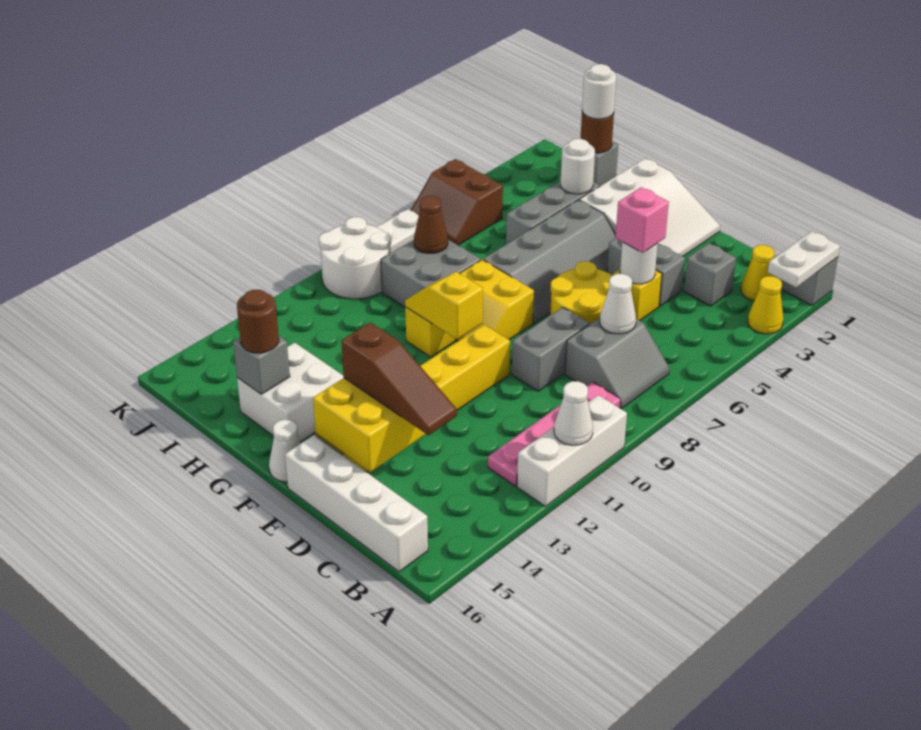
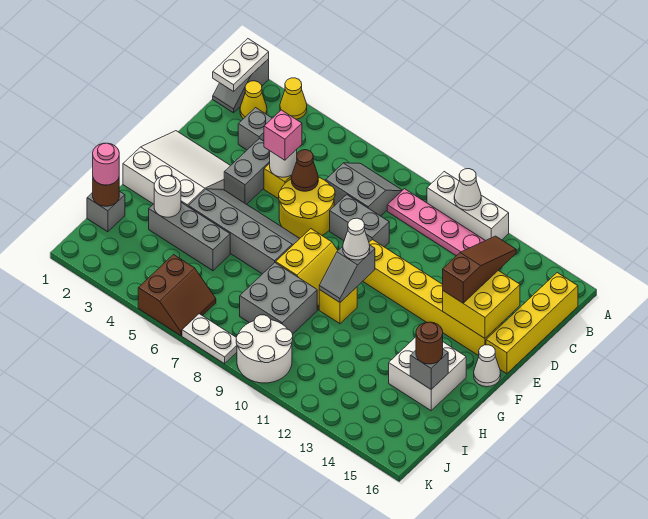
white plate A1:A2 level 2 -> white plate A1:B1 level 2
white brick B16:E16 level 1 -> yellow brick B16:E16 level 1
white cone C7 level 2 -> white cone F10 level 3
yellow slope F10:G10 level 2 top F -> grey slope F10:G10 level 2 top F
white round brick I1 level 3 -> pink round brick I1 level 3
brown cone I8 level 2 -> brown cone D6 level 2

